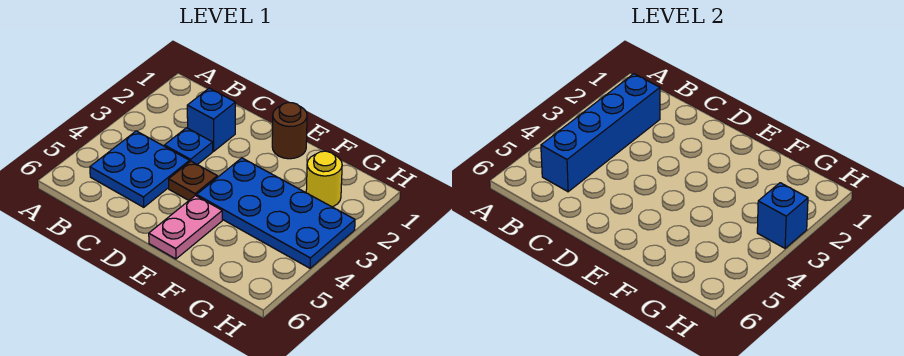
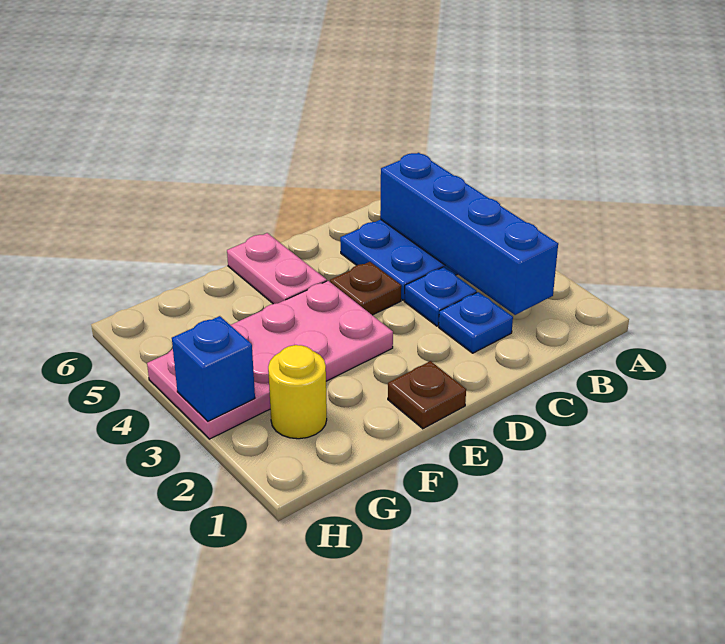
blue brick C2 level 1 -> blue plate C2 level 1
brown round brick E1 level 1 -> brown plate E1 level 1
blue plate E3:H4 level 1 -> pink plate E3:H4 level 1

